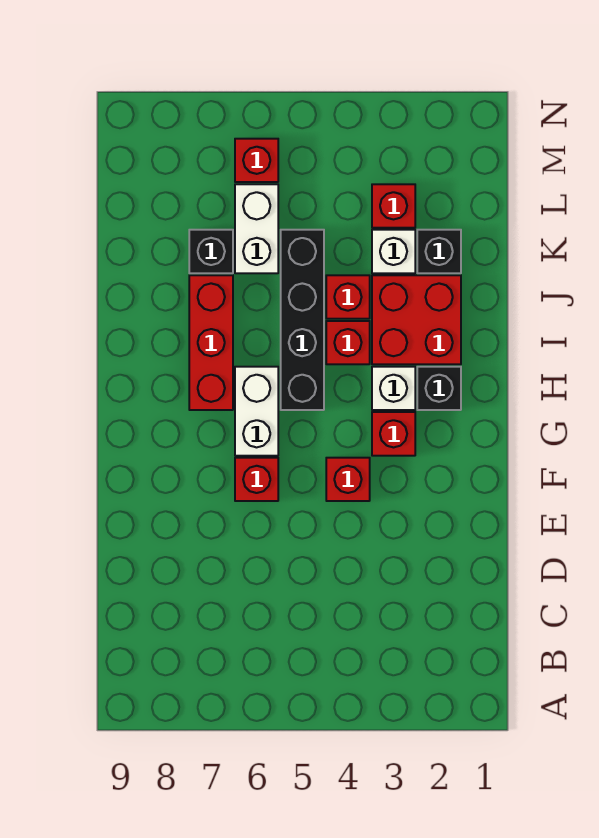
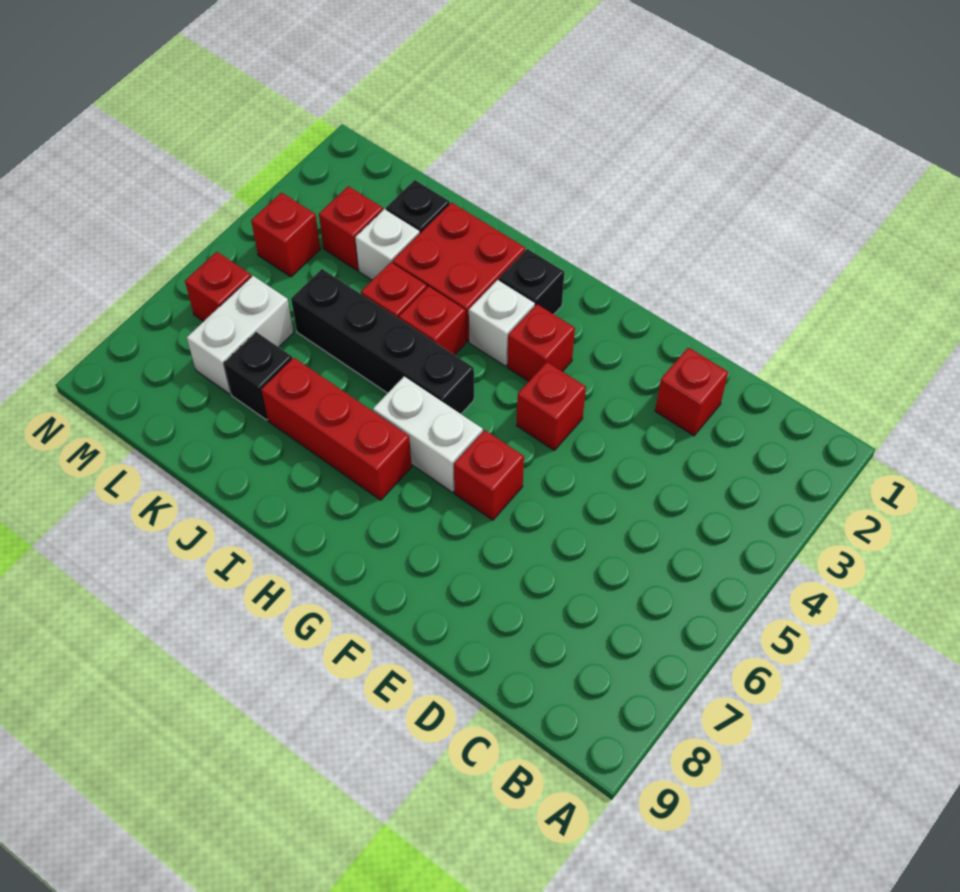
none -> red brick D2 level 1
white brick K6:L6 level 1 -> white brick L6:L7 level 1
none -> red brick M4 level 1

